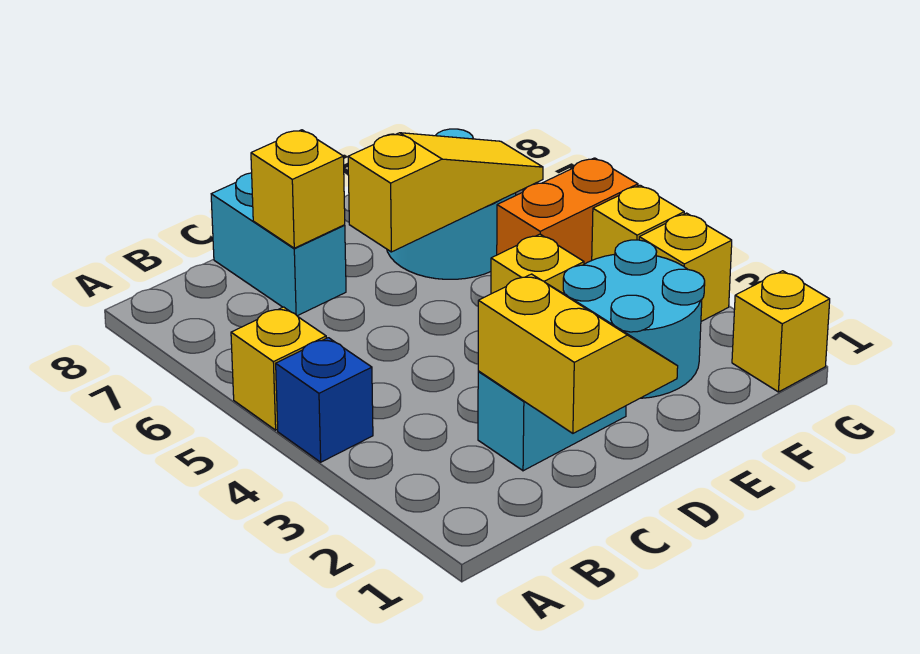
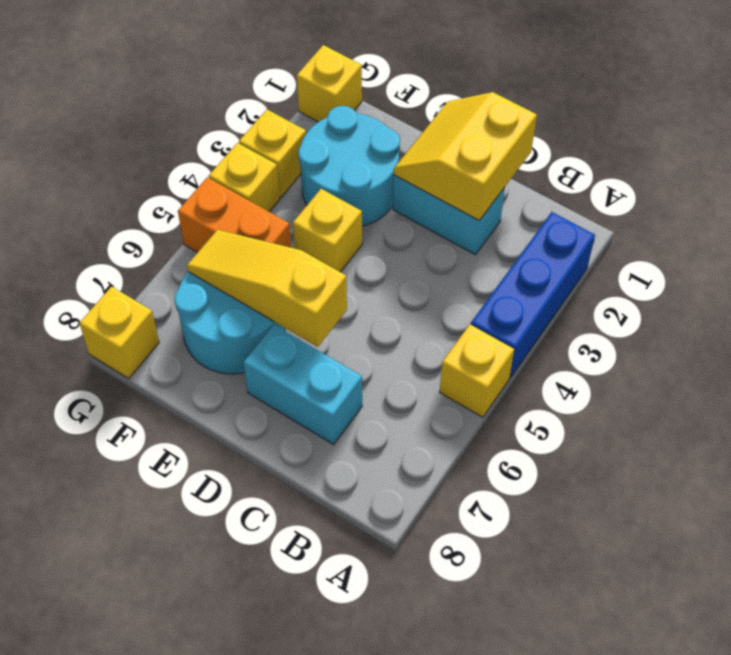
blue brick A4 level 1 -> blue brick A2:A4 level 1
cyan brick C7:C8 level 1 -> cyan brick C7:D7 level 1
yellow brick C7 level 2 -> yellow brick G8 level 1

